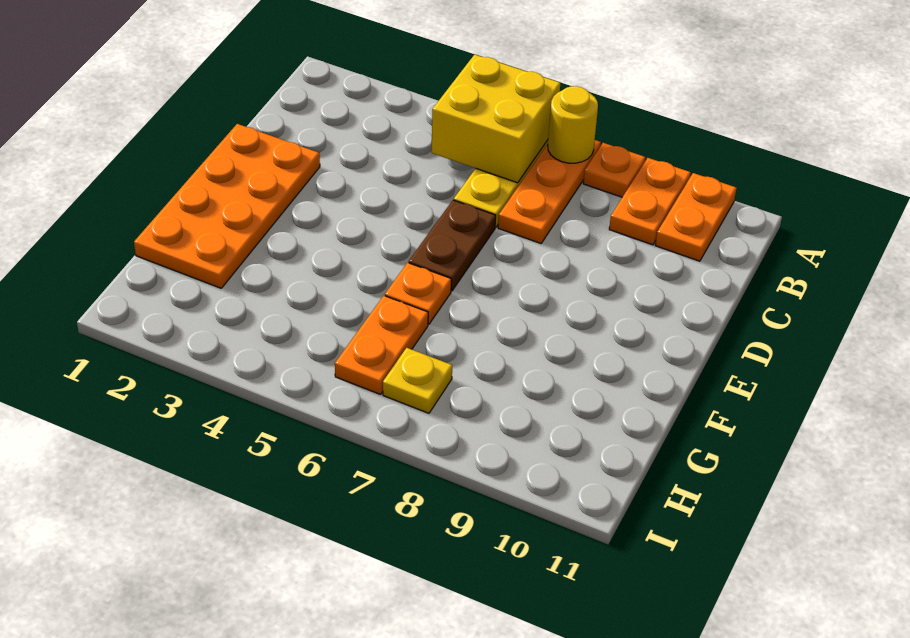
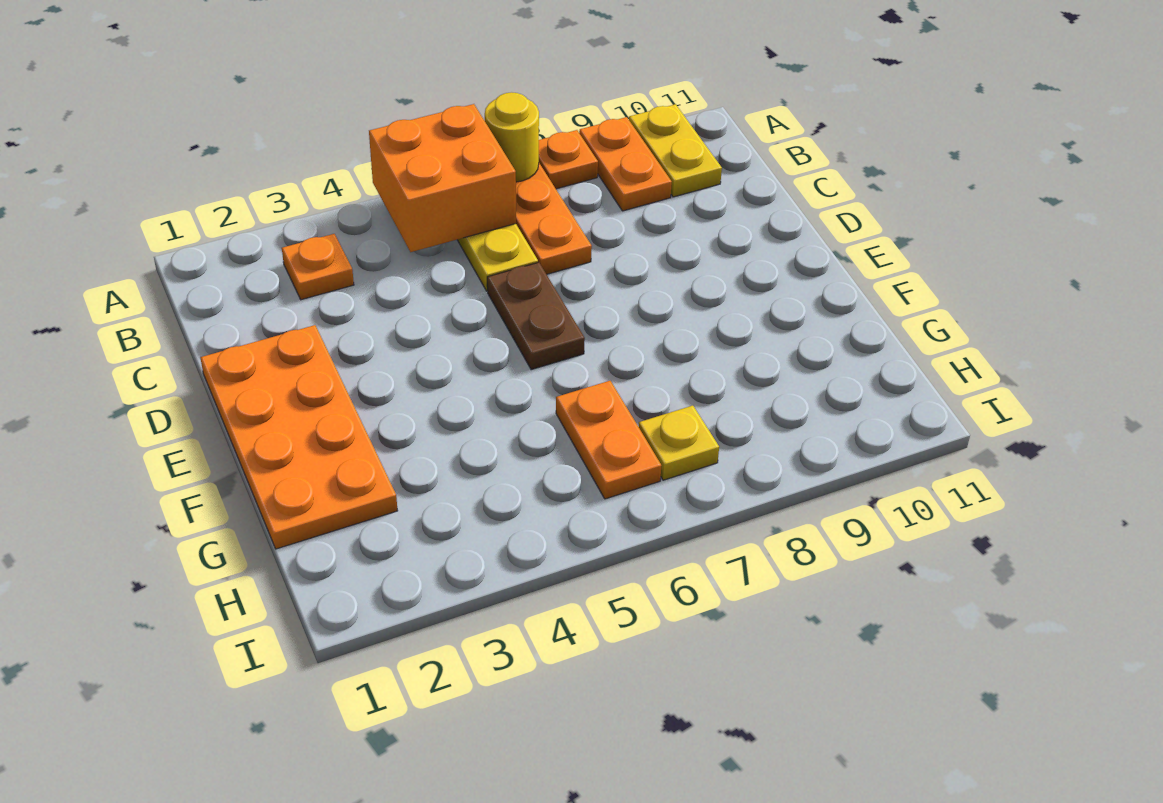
yellow brick A5:B6 level 2 -> orange brick A5:B6 level 2
orange plate A10:B10 level 1 -> yellow plate A10:B10 level 1
orange plate F6 level 1 -> orange plate B3 level 1

